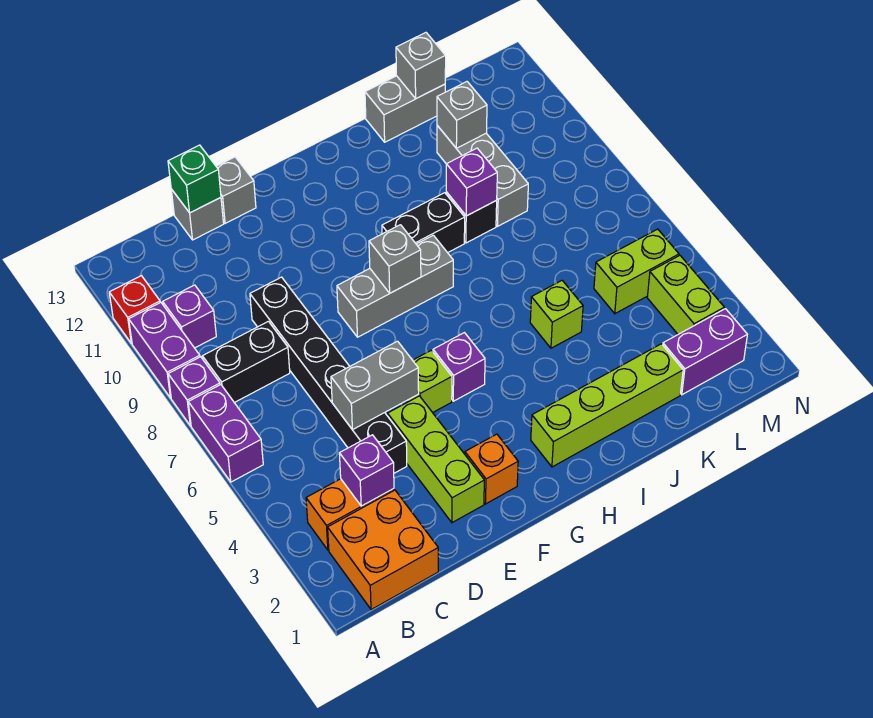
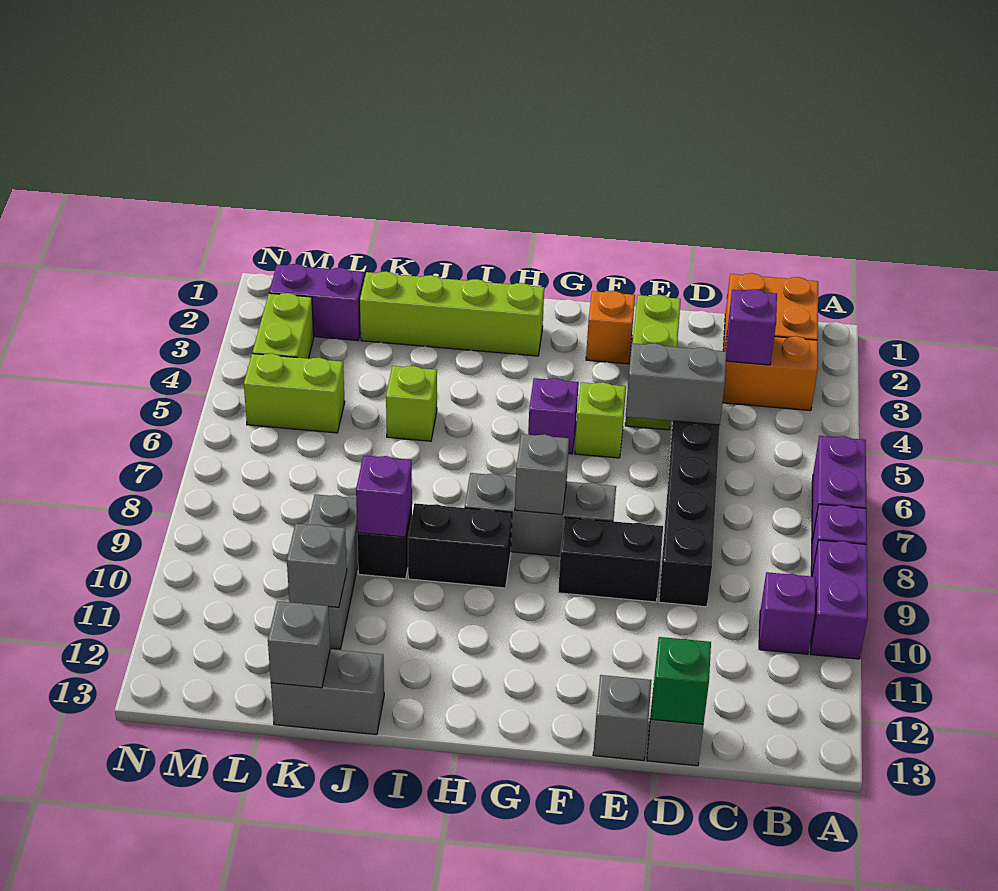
red brick A11 level 1 -> none
black brick B8:C8 level 1 -> black brick E9:F9 level 1

